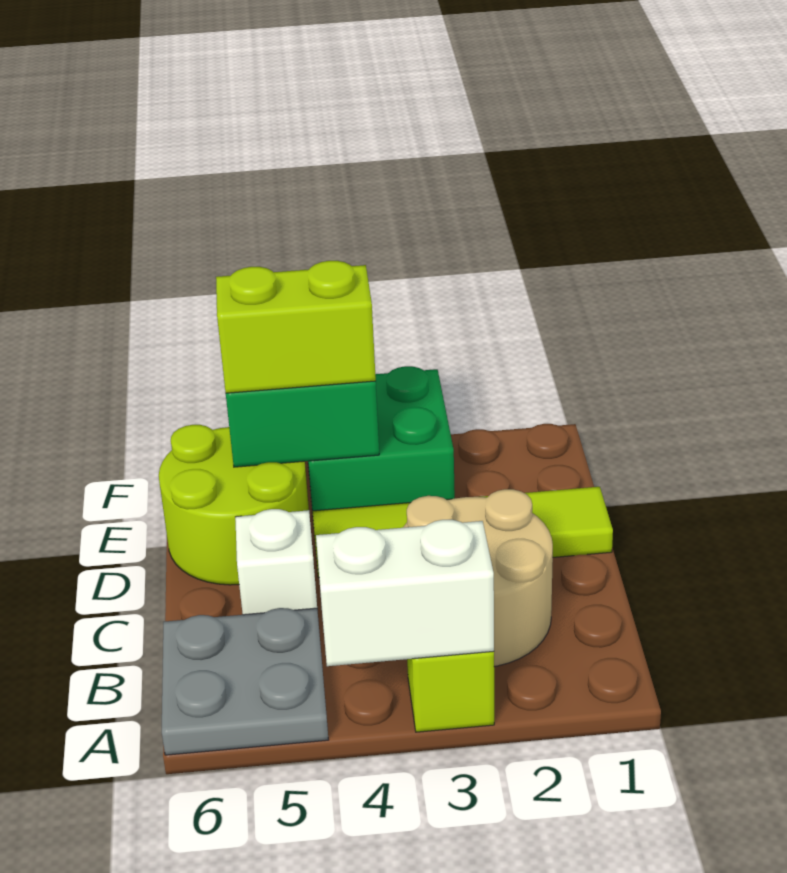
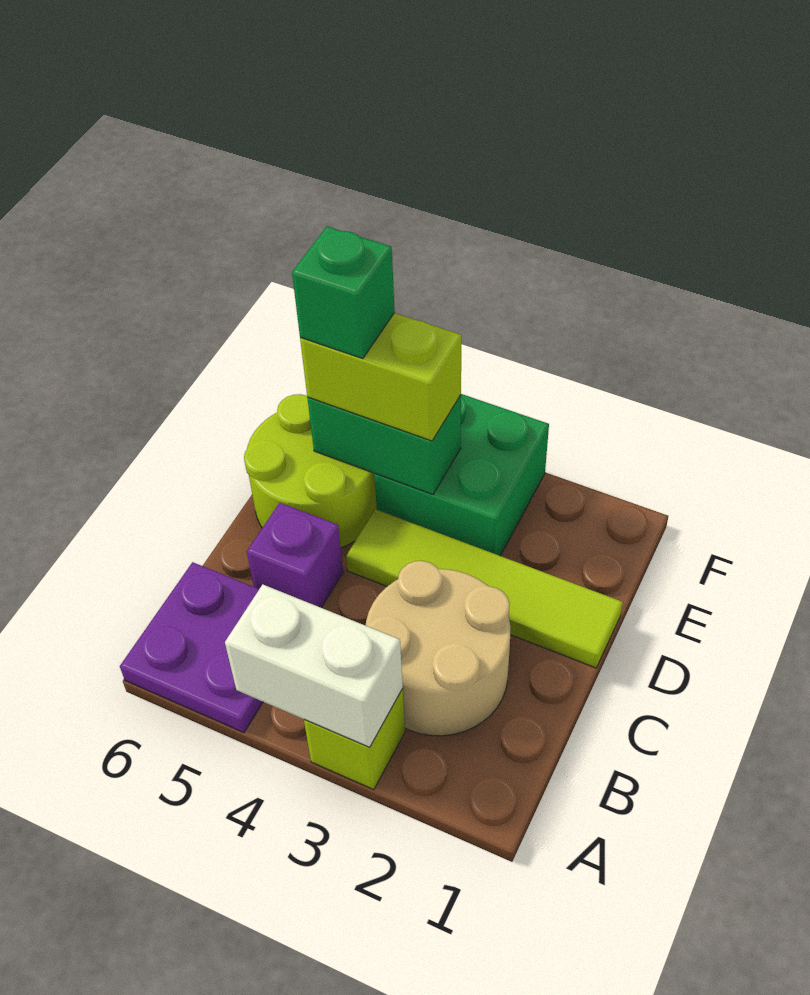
grey plate A5:B6 level 1 -> purple plate A5:B6 level 1
white brick C5 level 1 -> purple brick C5 level 1
none -> green brick E5 level 4

